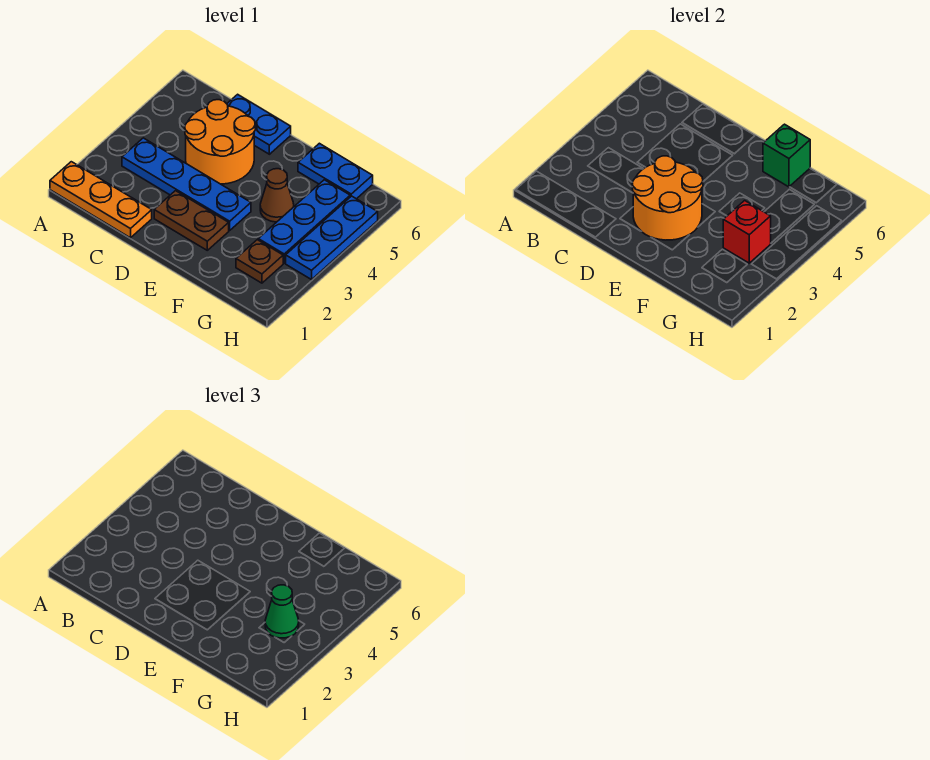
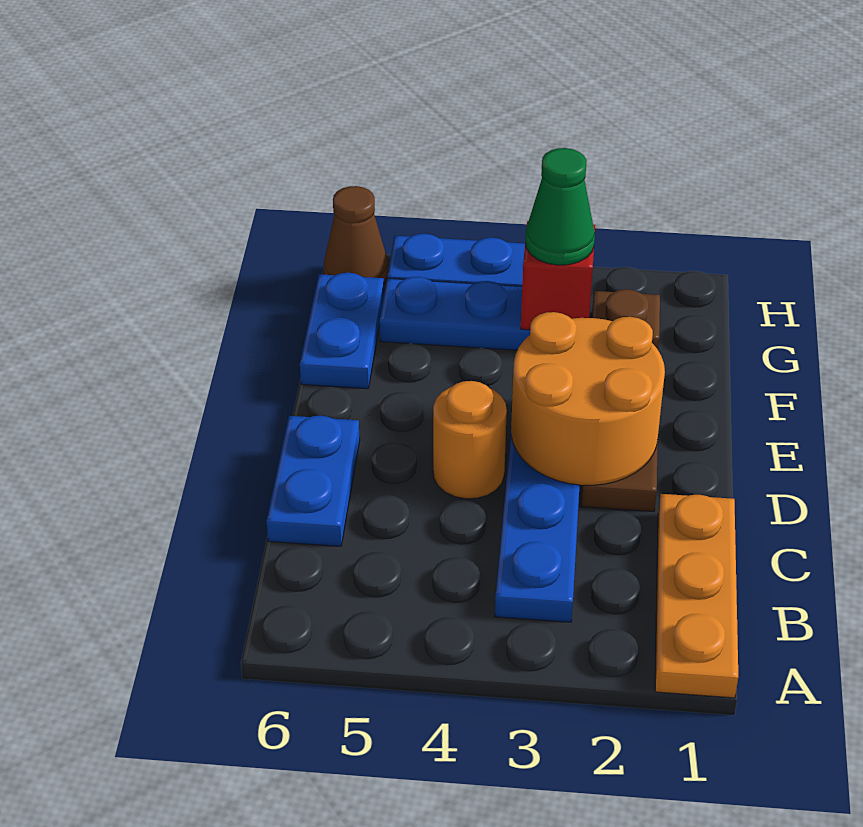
orange round brick C4:D5 level 1 -> orange round brick D4 level 1
brown cone F4 level 1 -> brown cone H6 level 1
green brick F6 level 2 -> none

